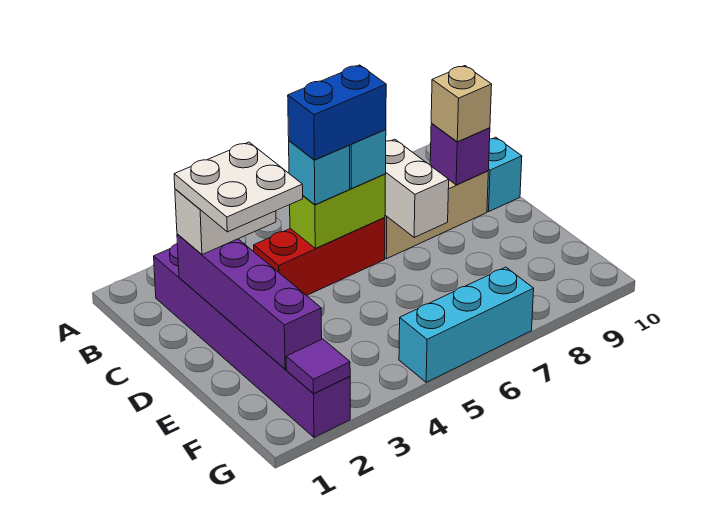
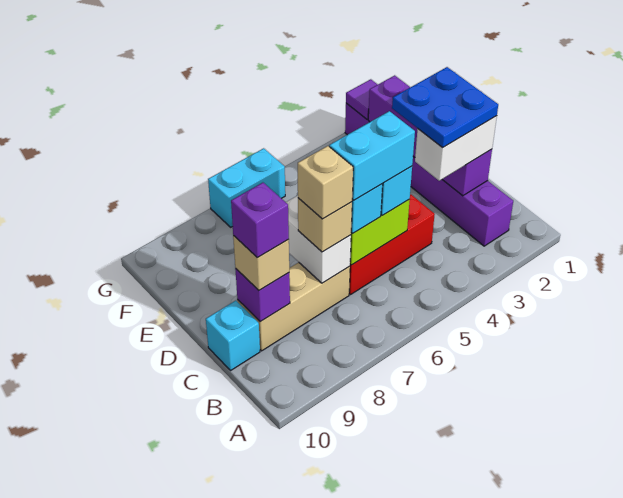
white plate C2:D3 level 4 -> blue plate C2:D3 level 4
blue brick C5:C6 level 4 -> cyan brick C5:C6 level 4
none -> tan brick C7 level 3
none -> tan brick C7 level 4
none -> purple brick C9 level 4
cyan brick G5:G7 level 1 -> cyan brick G6:G7 level 1

